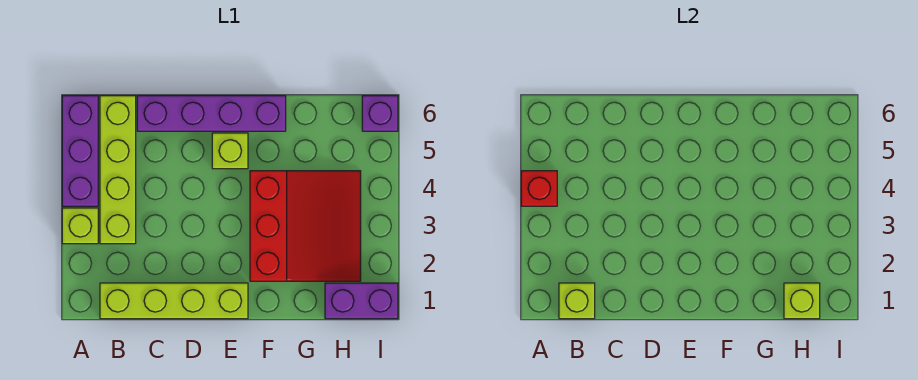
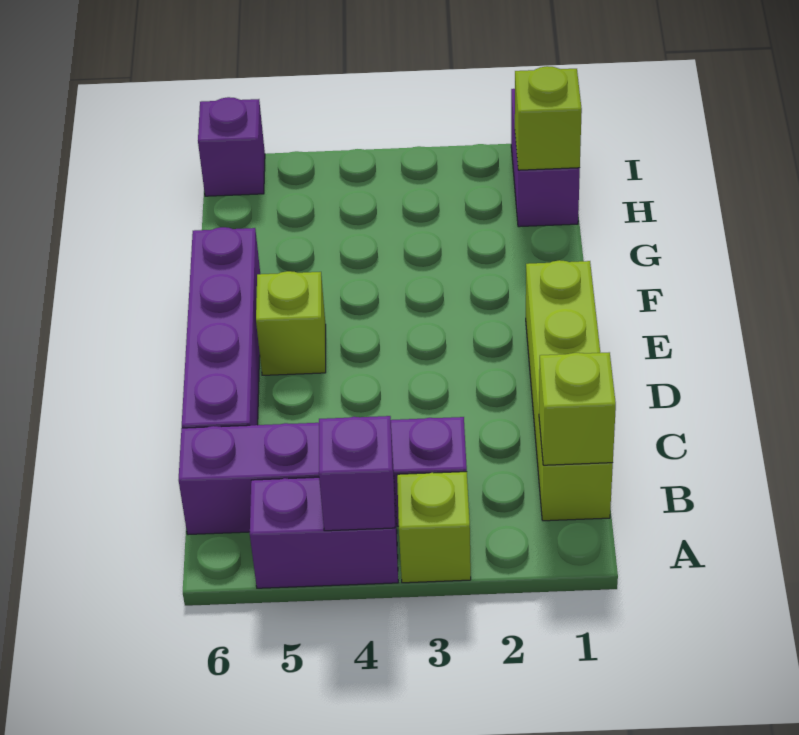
purple brick A4:A6 level 1 -> purple brick A4:A5 level 1
red brick A4 level 2 -> purple brick A4 level 2
lime brick B3:B6 level 1 -> purple brick B3:B6 level 1
red slope F2:H4 level 1 top F -> none

